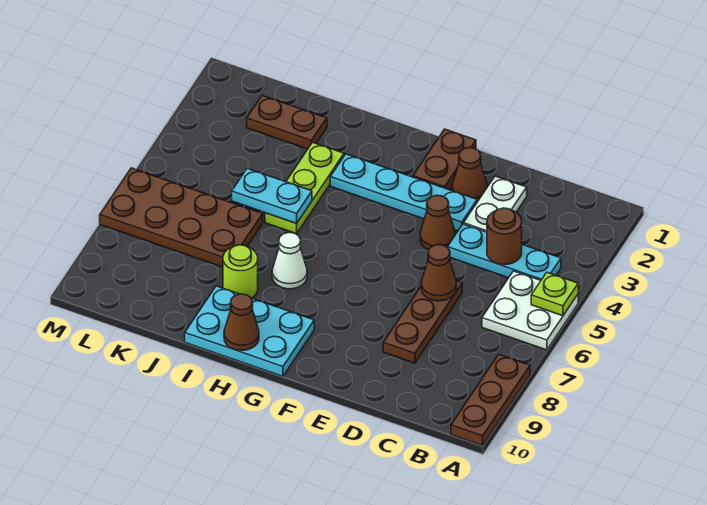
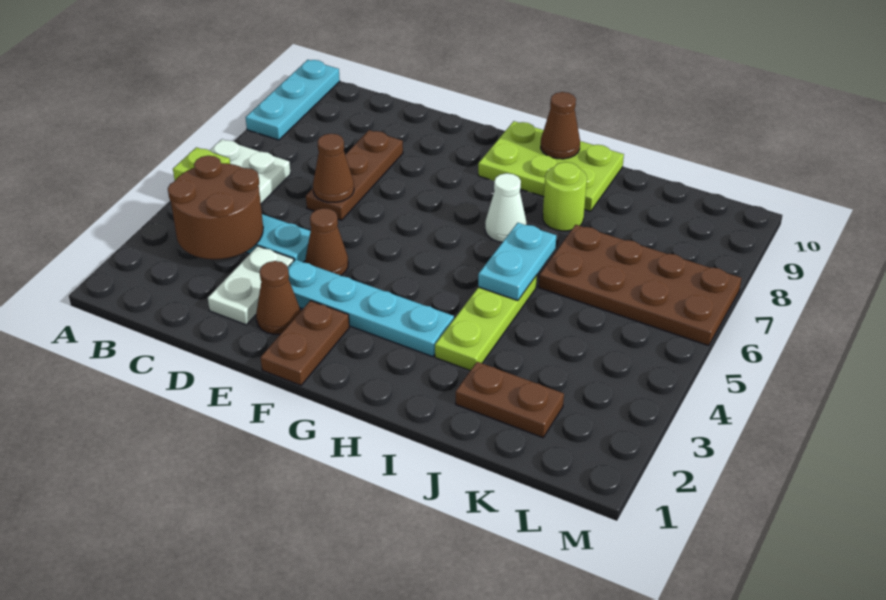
brown plate A8:A10 level 1 -> cyan plate A8:A10 level 1
brown round brick C4 level 2 -> brown round brick B3:C4 level 2
cyan plate G9:I10 level 1 -> lime plate G9:I10 level 1
cyan plate I5:J5 level 2 -> cyan plate I5:I6 level 2

